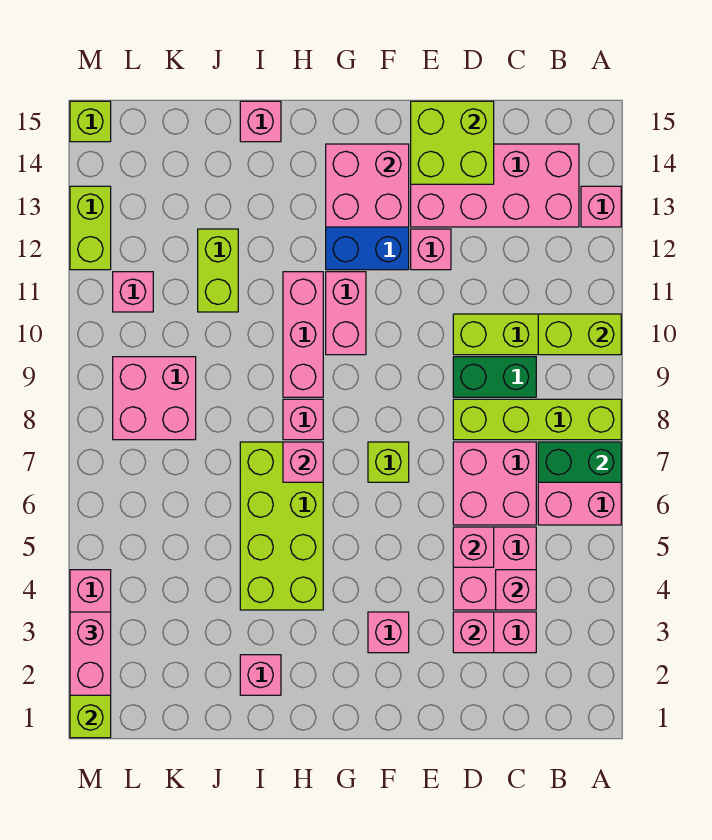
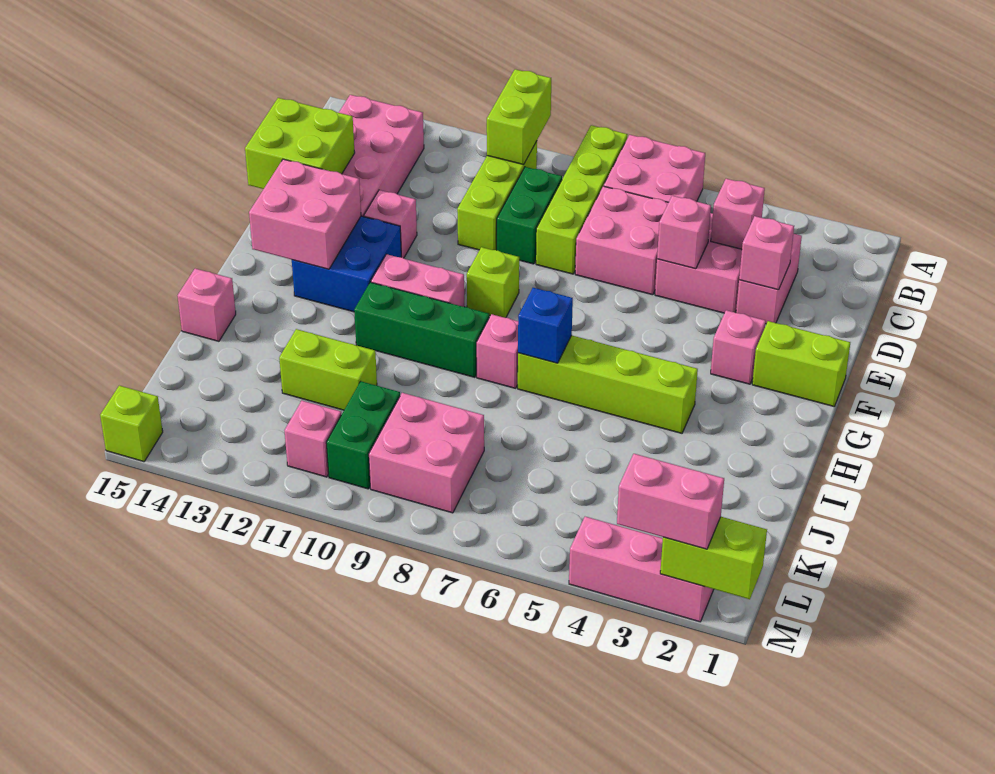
green brick A7:B7 level 2 -> green brick K10:L10 level 1
pink brick A13 level 1 -> none
lime brick F7 level 1 -> lime brick F9 level 1
lime brick H4:I7 level 1 -> lime brick H4:H7 level 1
pink brick H7 level 2 -> blue brick H7 level 2
pink brick H9:H11 level 1 -> green brick H9:H11 level 1
pink brick I2 level 1 -> none
lime brick M12:M13 level 1 -> lime brick F1:F2 level 1

